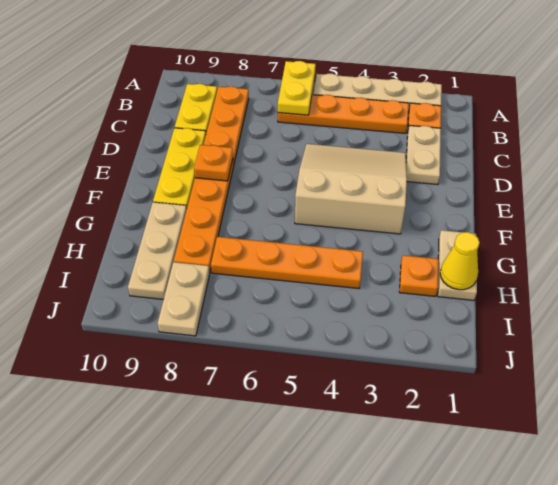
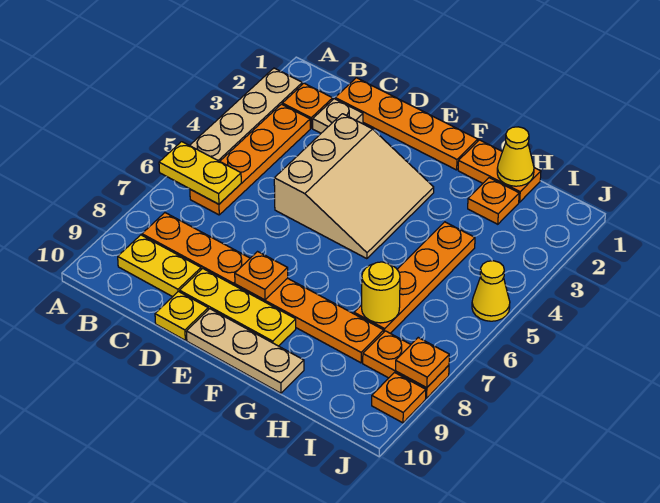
none -> orange plate C1:F1 level 1
tan plate C2:D2 level 1 -> tan plate C2 level 1
tan slope D3:F5 level 1 top F -> tan slope D3:F5 level 1 top D
none -> yellow plate D10 level 1
tan plate G1:H1 level 1 -> orange plate G1:H1 level 1
tan plate G9:I9 level 1 -> tan plate E10:G10 level 1
none -> yellow round brick H7 level 2
tan plate I8:J8 level 1 -> orange plate I8:J8 level 1
none -> yellow cone J5 level 1
none -> orange plate J8 level 2
none -> orange plate J9 level 1

